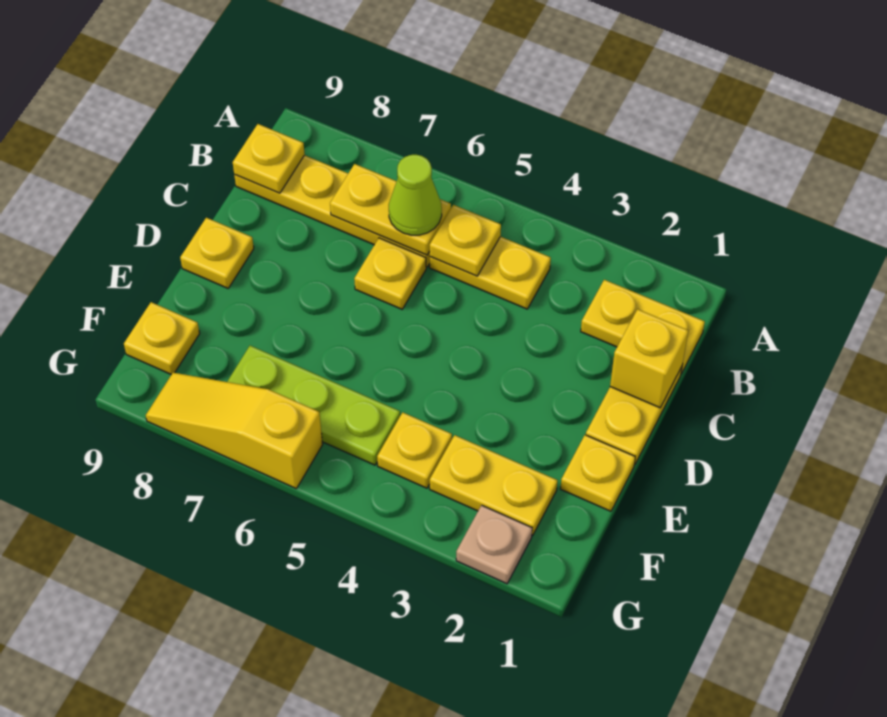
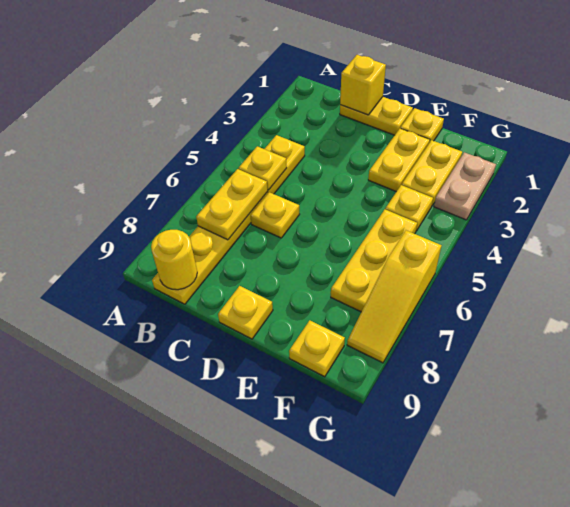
yellow plate B1:B2 level 1 -> yellow plate E2:E3 level 1
lime cone B6 level 3 -> none
yellow plate B9 level 2 -> yellow round brick B9 level 2
lime plate F5:F7 level 1 -> yellow plate F5:F7 level 1
tan plate G2 level 1 -> tan plate G2:G3 level 1

